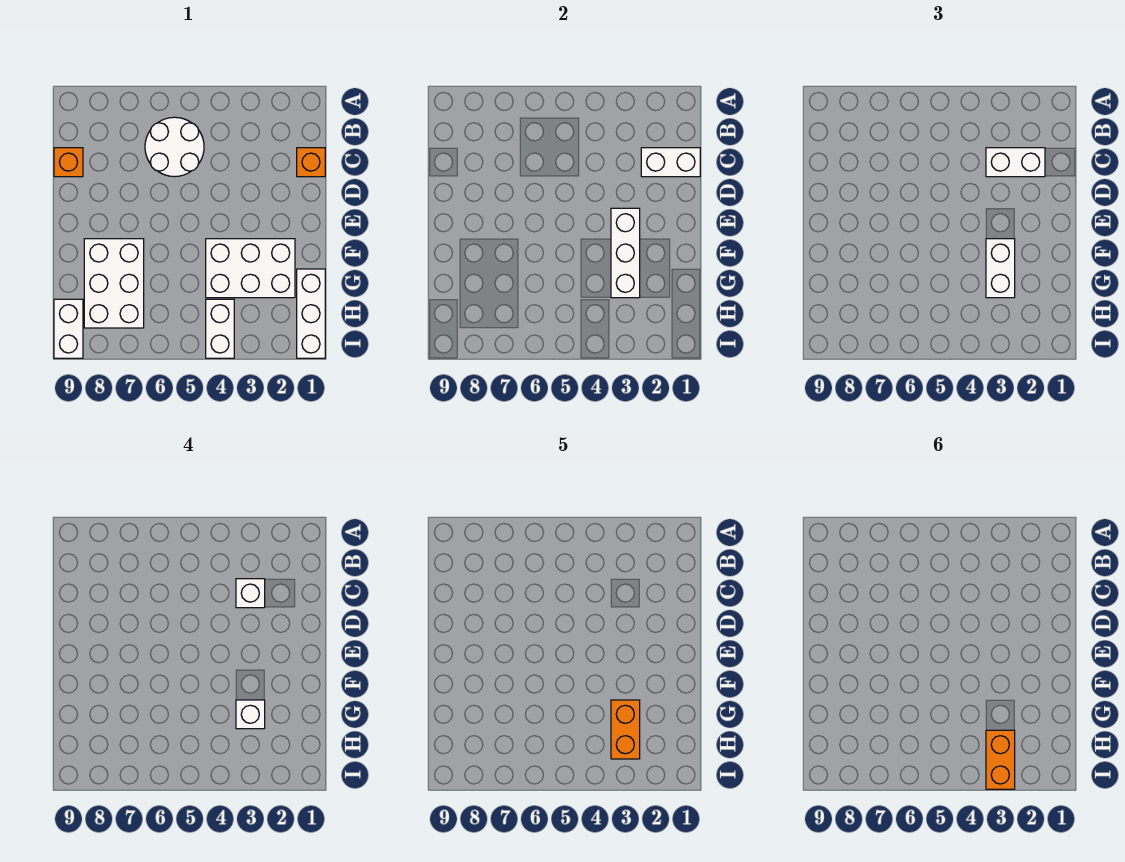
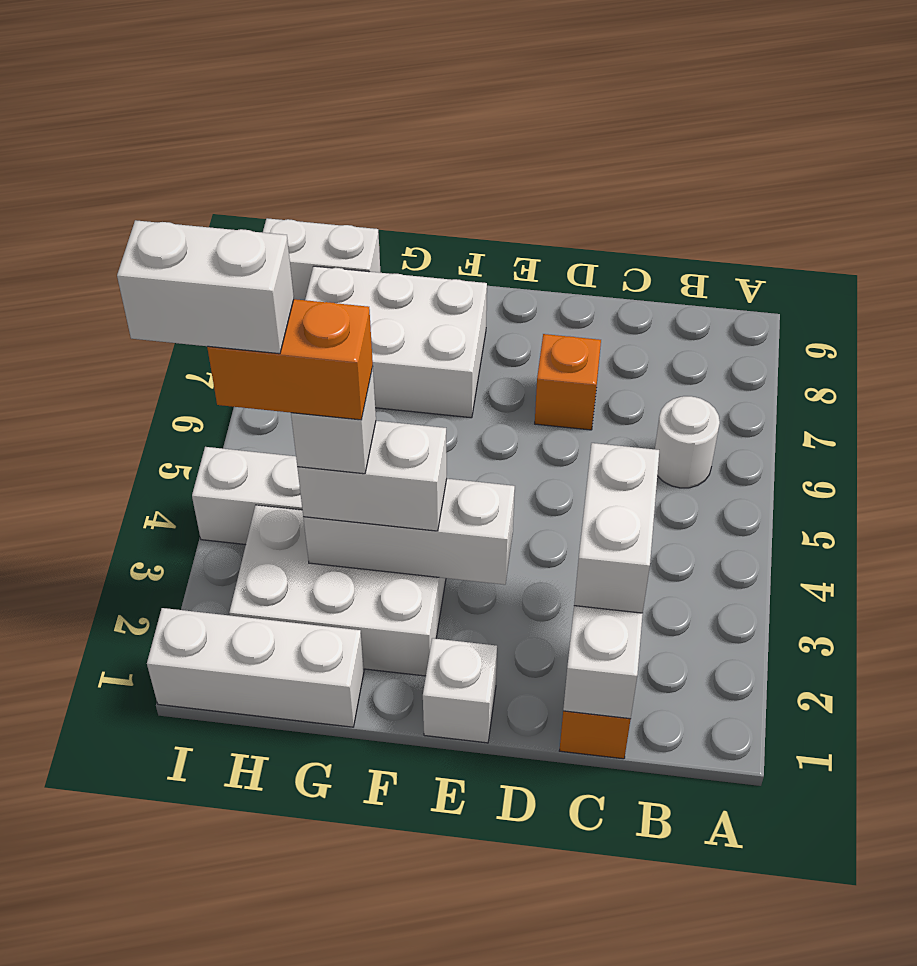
white round brick B5:C6 level 1 -> white round brick B6 level 1
white brick C3 level 4 -> white brick E1 level 1
orange brick C9 level 1 -> orange brick D7 level 1
white brick F2:G4 level 1 -> white brick F2:H3 level 1
orange brick H3:I3 level 6 -> white brick H3:I3 level 6

